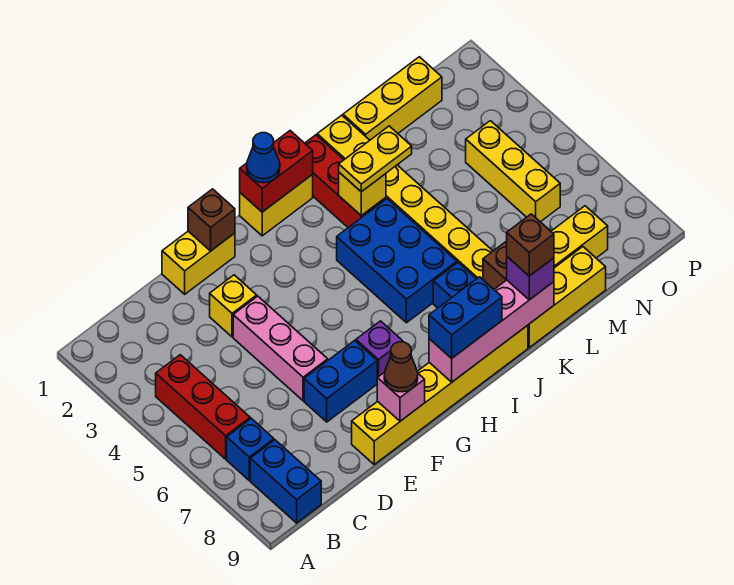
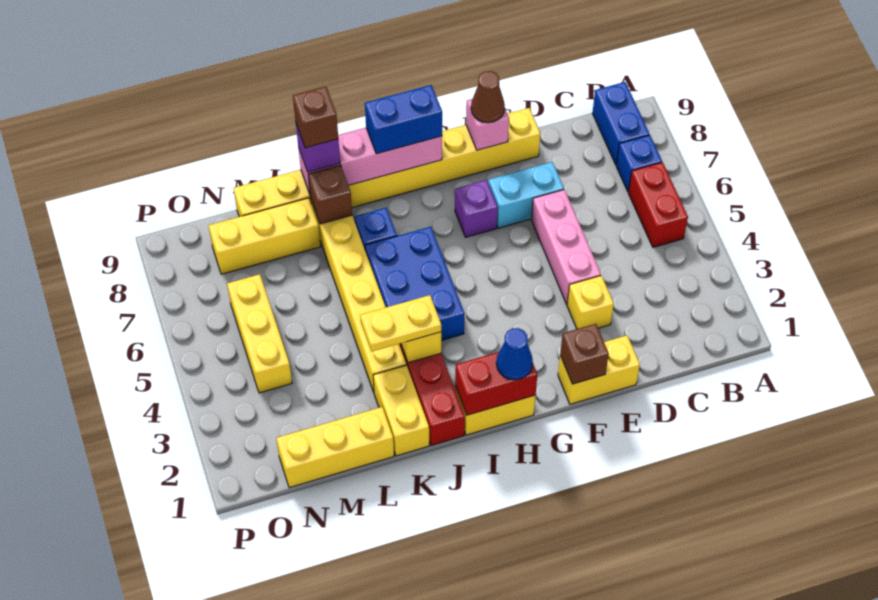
red brick B4:B6 level 1 -> red brick B5:B6 level 1
blue brick E7:F7 level 1 -> cyan brick E7:F7 level 1

